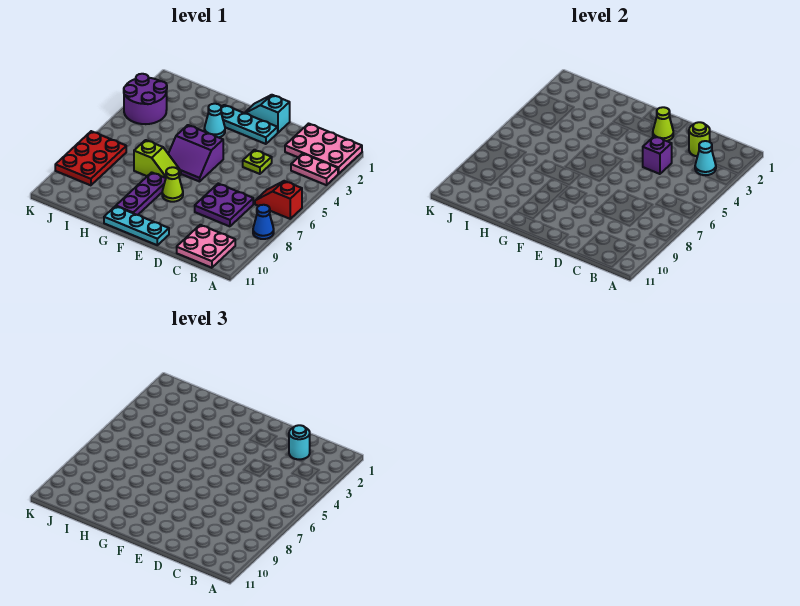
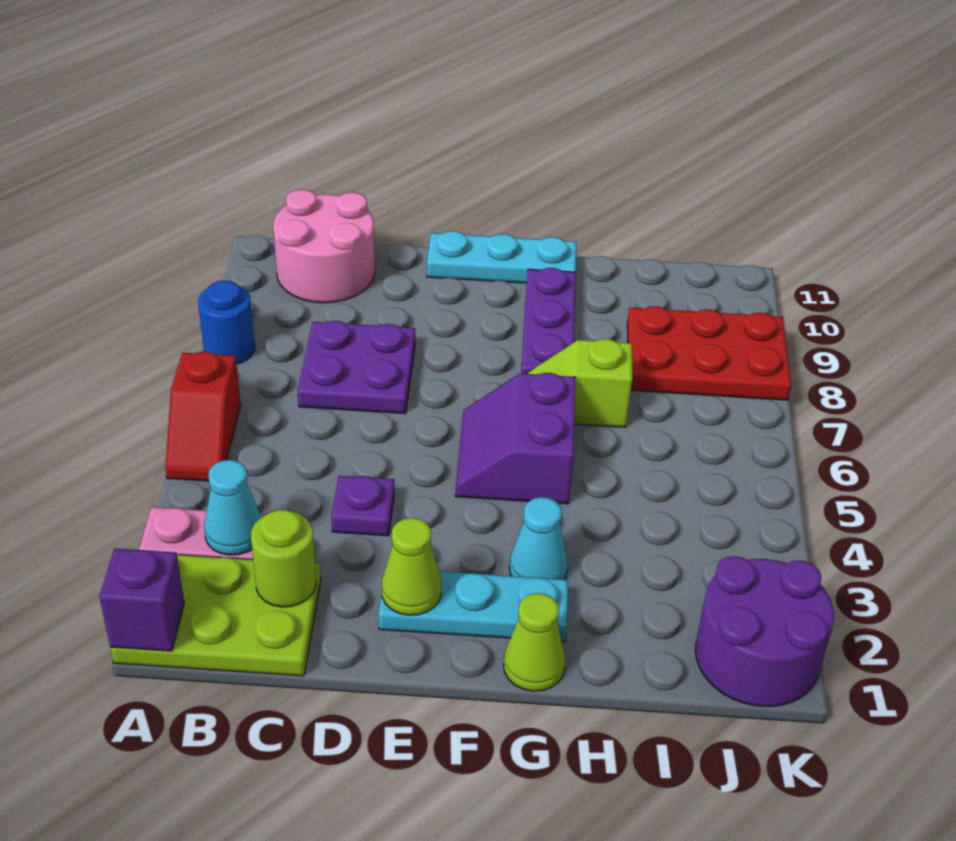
pink plate A1:C2 level 1 -> lime plate A1:C2 level 1
red slope A6:B6 level 1 top A -> red slope A5:A6 level 1 top 6
blue cone A8 level 1 -> blue round brick A8 level 1
pink plate B10:C11 level 1 -> pink round brick B10:C11 level 1
cyan round brick C2 level 3 -> none
lime plate D4 level 1 -> purple plate D4 level 1
purple brick D4 level 2 -> purple brick A1 level 2
cyan slope E1:F1 level 1 top E -> none
purple slope F5:G6 level 1 top 5 -> purple slope F5:G6 level 1 top G
lime cone F8 level 1 -> lime cone G1 level 1
purple round brick J3:K4 level 1 -> purple round brick J1:K2 level 1
red plate J7:K9 level 1 -> red plate I8:K9 level 1

